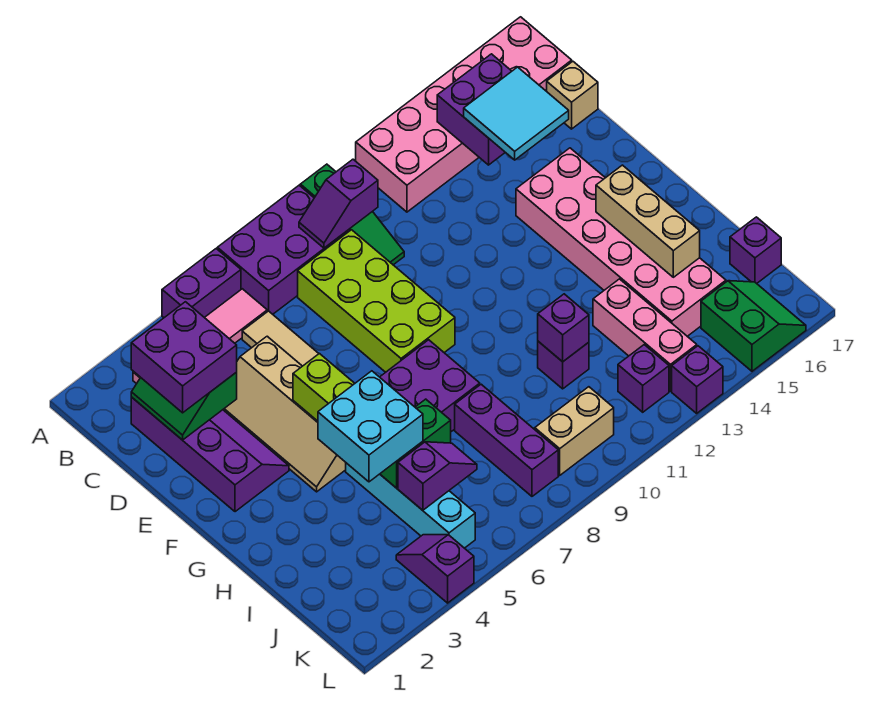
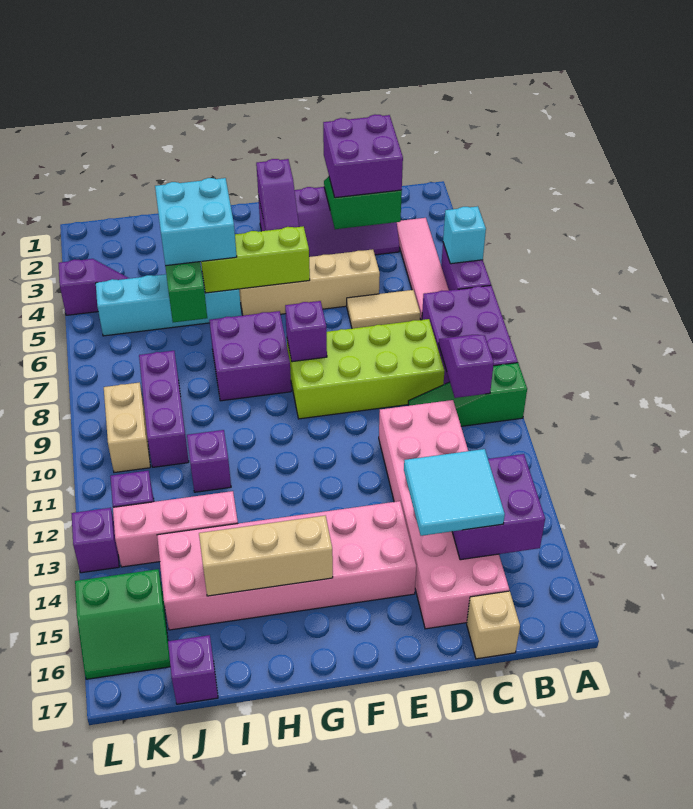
none -> cyan brick A5 level 2
pink brick A12:B17 level 1 -> pink brick C11:D16 level 1
purple brick I8:K8 level 1 -> purple brick J8:J10 level 1
purple brick I11 level 2 -> purple brick F8 level 2
purple slope J5:J6 level 2 top 5 -> purple slope F2:F3 level 2 top 2

